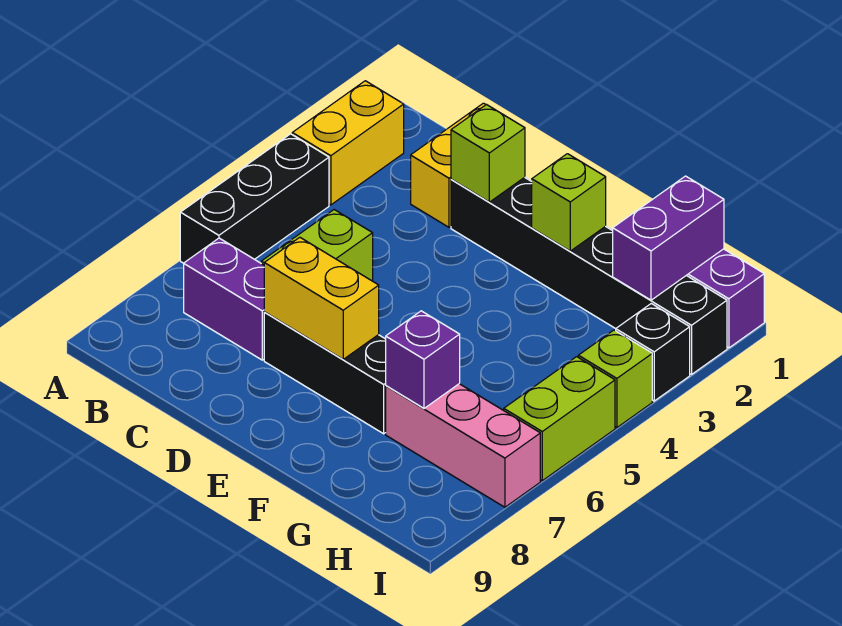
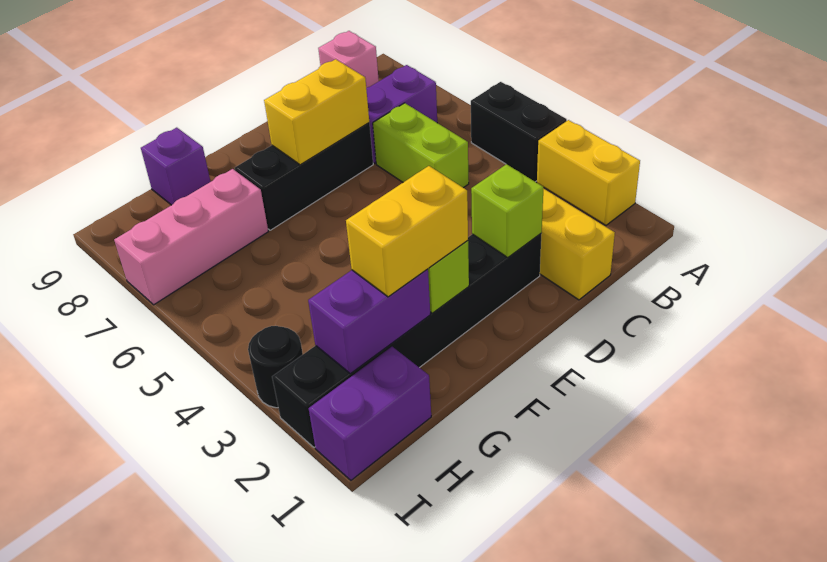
black brick A4:A6 level 1 -> black brick A4:A5 level 1
none -> pink brick B9 level 1
none -> yellow brick F2:G2 level 3
purple brick G7 level 2 -> purple brick G9 level 1
purple brick H1:H2 level 2 -> purple brick G2:H2 level 2
black brick I3 level 1 -> black round brick I3 level 1
lime brick I4 level 1 -> none
lime brick I5:I6 level 1 -> none

